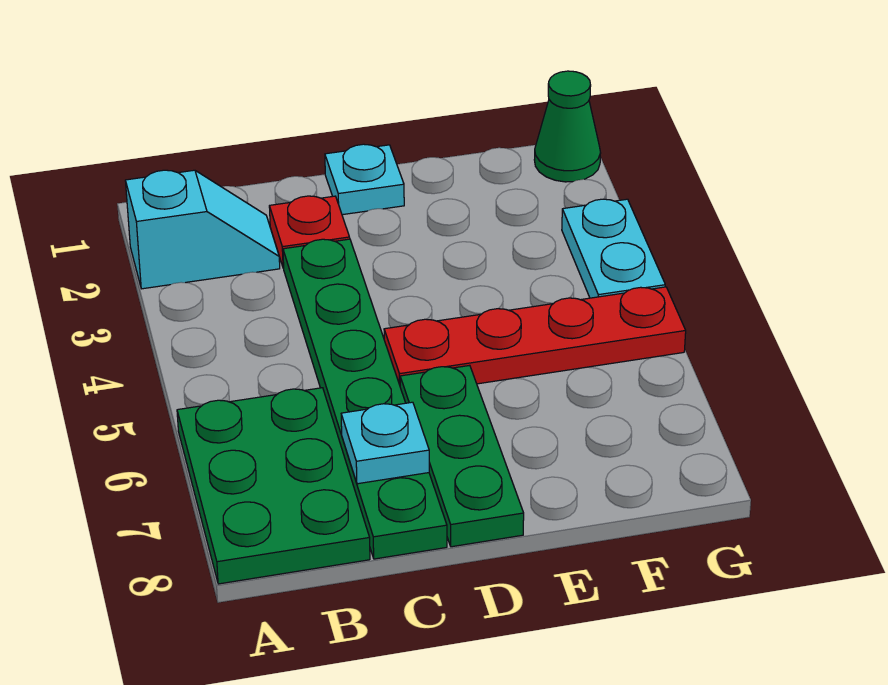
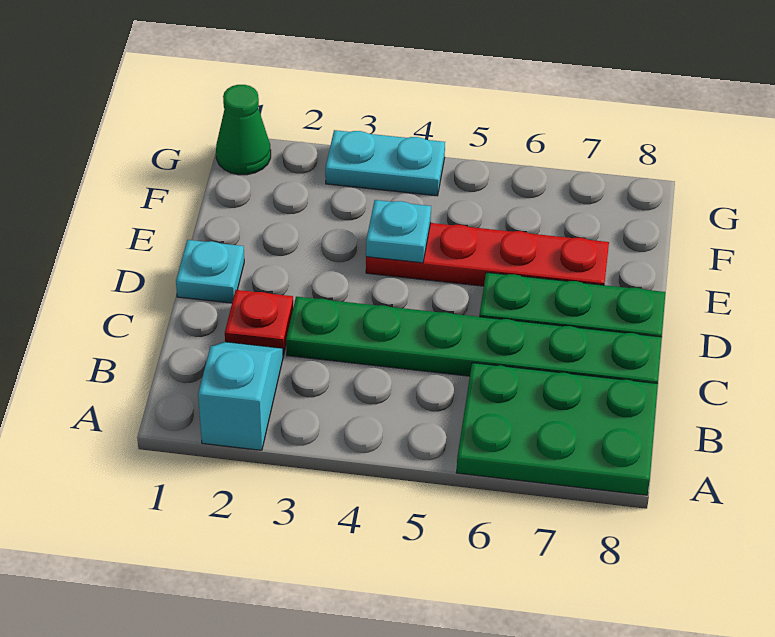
cyan plate C7 level 2 -> cyan plate E4 level 2
red plate D5:G5 level 1 -> red plate E4:E7 level 1

